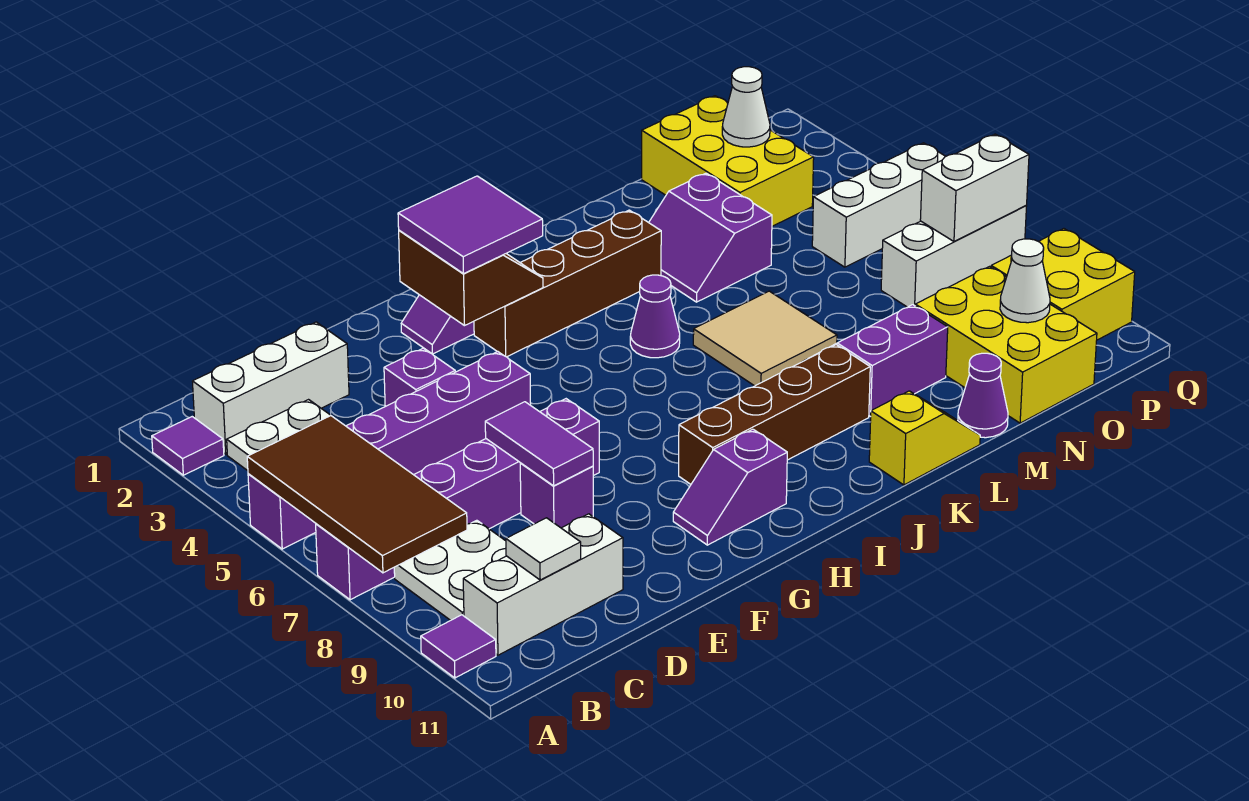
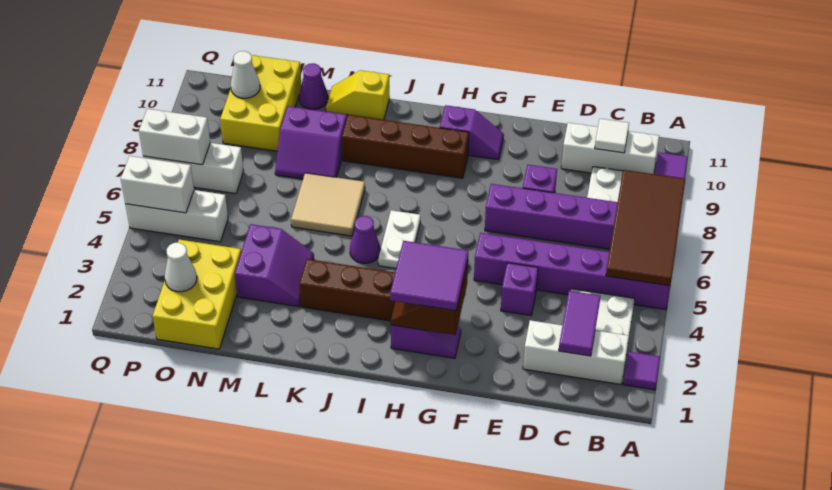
purple tile E7:E8 level 2 -> purple tile C2:C3 level 2
none -> white plate I5:I6 level 1
none -> white brick P5:Q5 level 2
yellow brick P9:Q10 level 1 -> none

